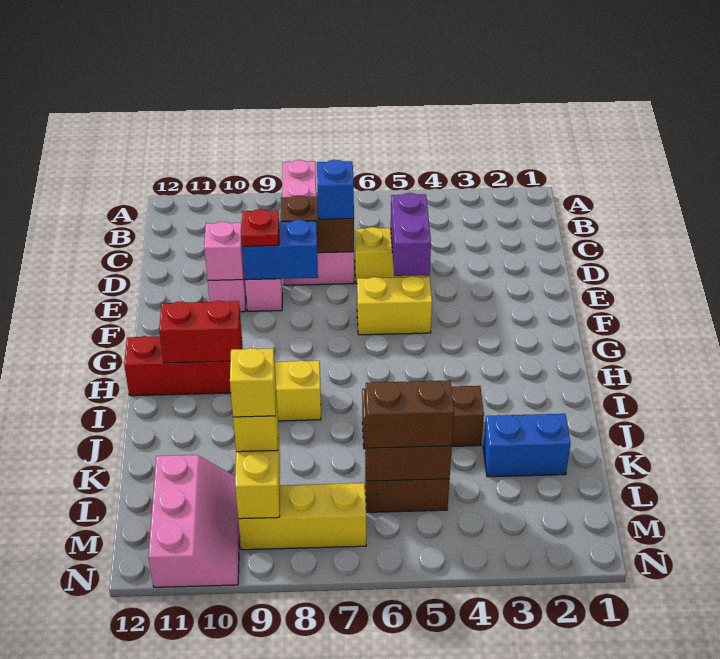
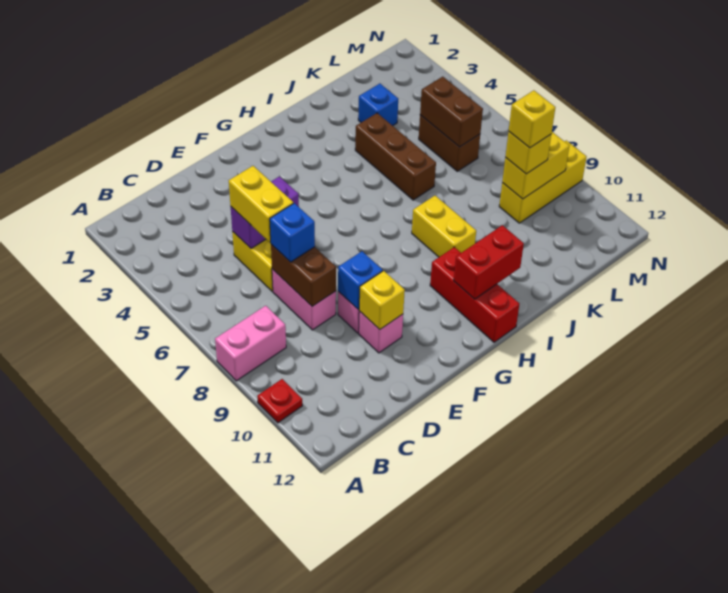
blue brick E8:E9 level 2 -> blue brick E9 level 2
red plate E9 level 3 -> red plate A10 level 1
pink brick E10 level 2 -> yellow brick E10 level 2
yellow brick F5:F6 level 1 -> yellow brick D5:D6 level 3
red brick H10:H11 level 2 -> red brick H11:I11 level 2
blue brick K2:K3 level 1 -> blue brick K3 level 1
brown brick L5:L6 level 3 -> none
pink slope L10:N11 level 1 top 11 -> none
yellow brick M7:M9 level 1 -> yellow brick L9:N9 level 1

